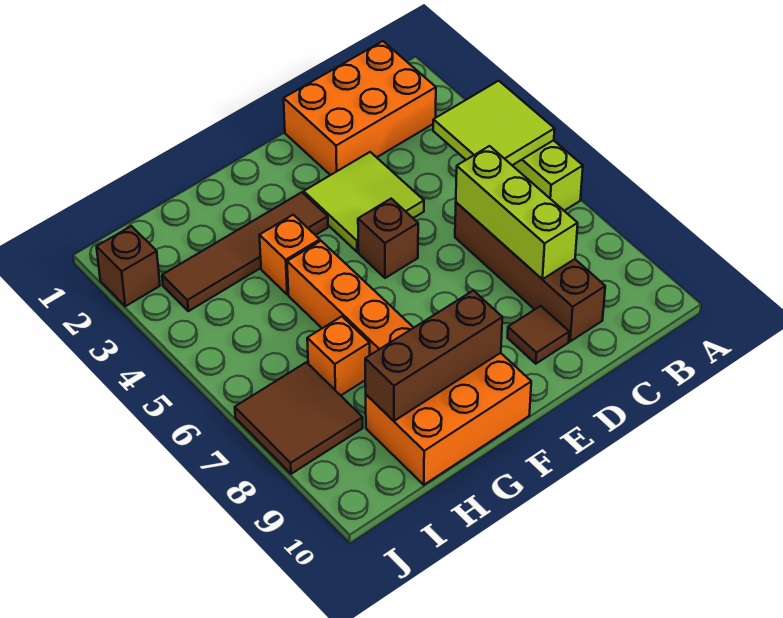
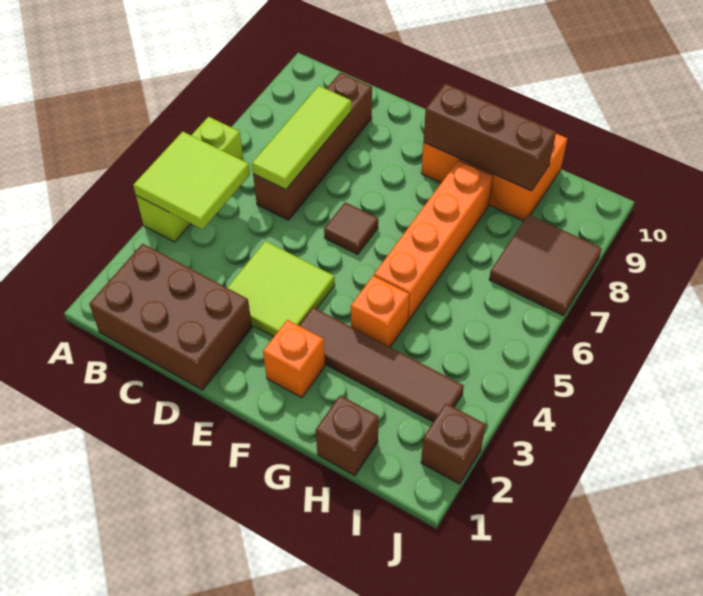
orange brick B1:D2 level 1 -> brown brick B1:D2 level 1
lime brick C6:C8 level 2 -> lime tile C6:C8 level 2
brown tile D9 level 1 -> brown tile E6 level 1
brown brick E5 level 1 -> brown brick H1 level 1
orange brick H7 level 1 -> orange brick F2 level 1

